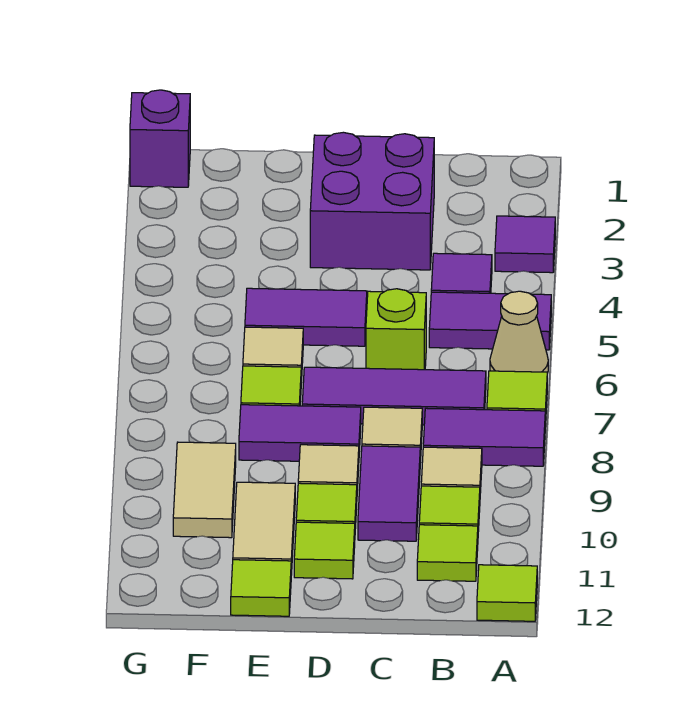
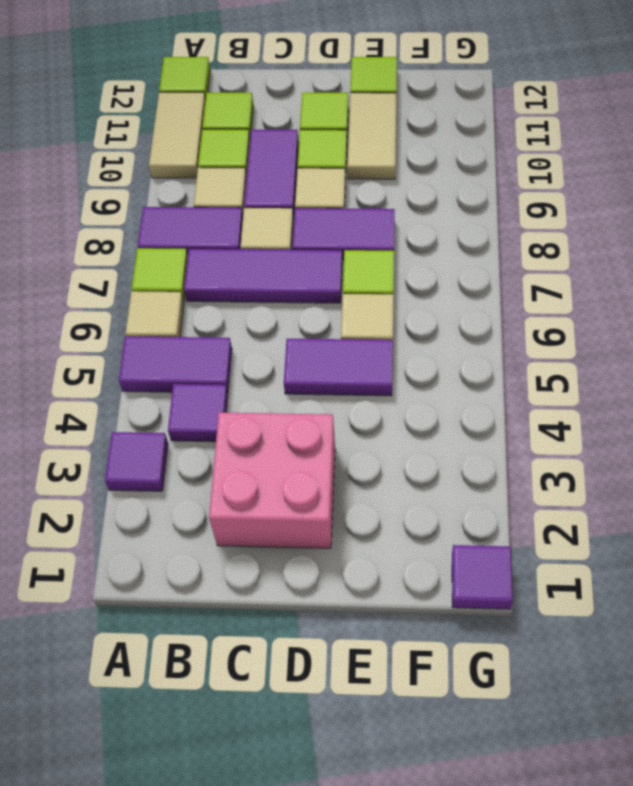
tan cone A6 level 1 -> tan tile A6 level 1
purple brick C2:D3 level 1 -> pink brick C2:D3 level 1
lime brick C6 level 1 -> none
tan tile F9:F10 level 1 -> tan tile A10:A11 level 1
purple brick G1 level 1 -> purple tile G1 level 1

